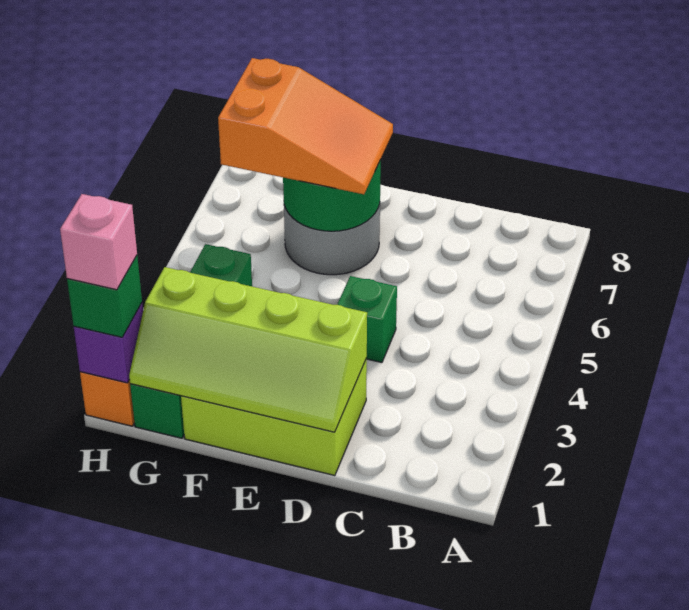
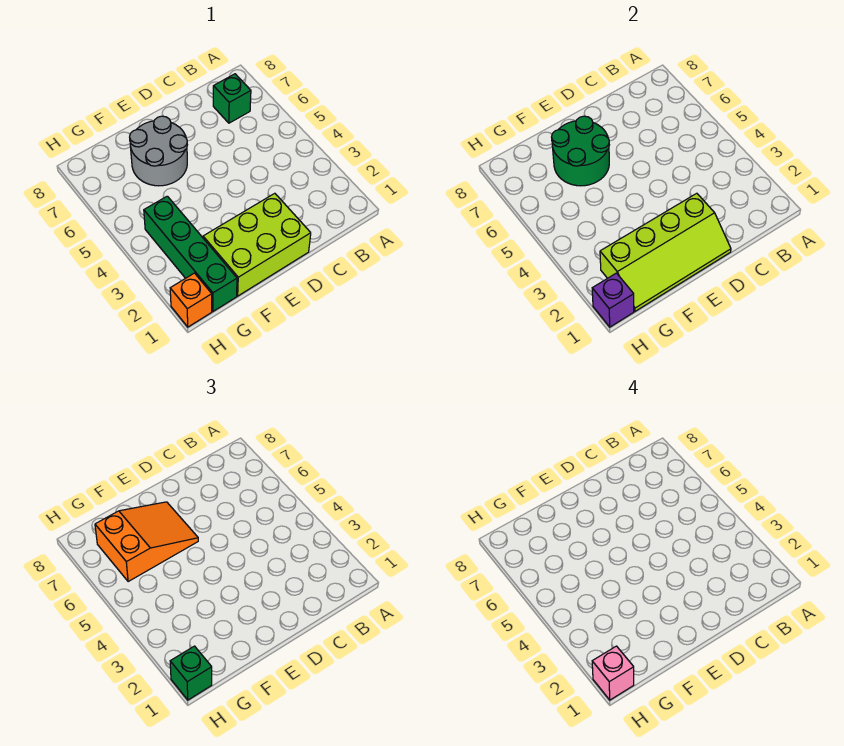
green brick D4 level 1 -> green brick B7 level 1

